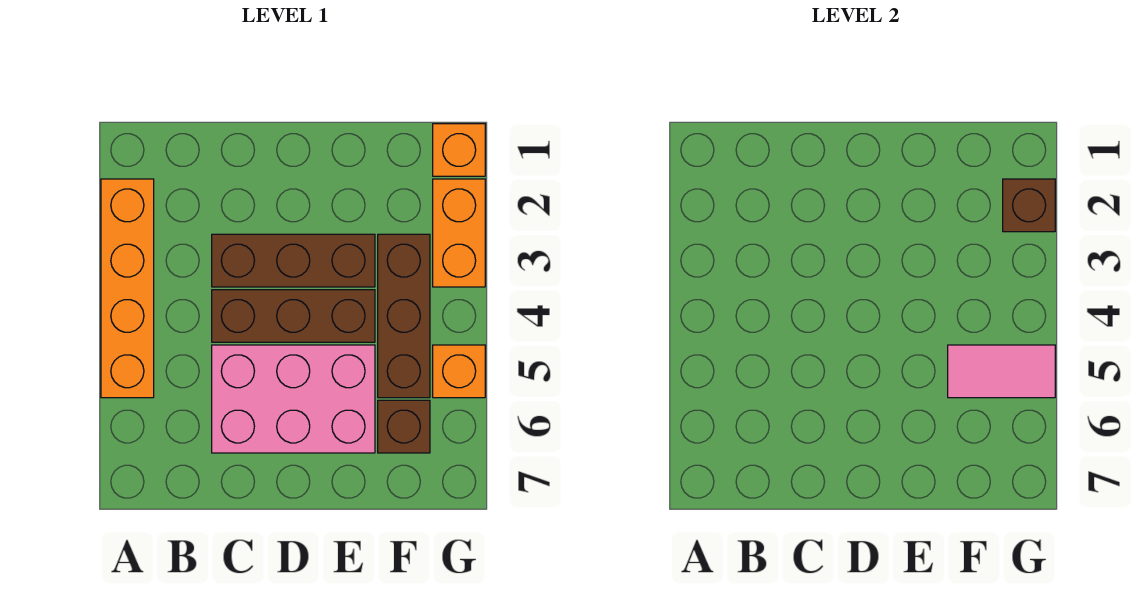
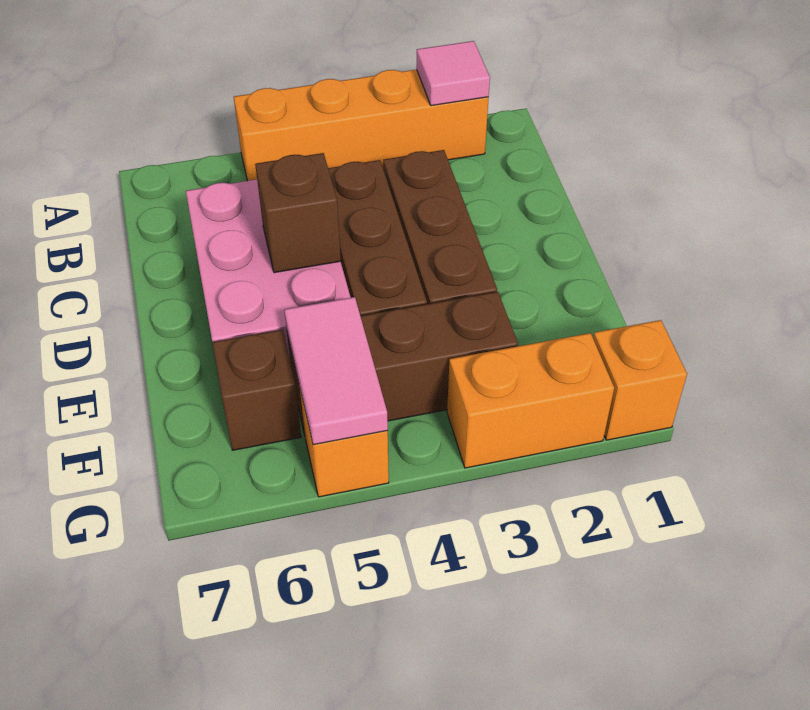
none -> pink tile A2 level 2
brown brick G2 level 2 -> brown brick D5 level 2

